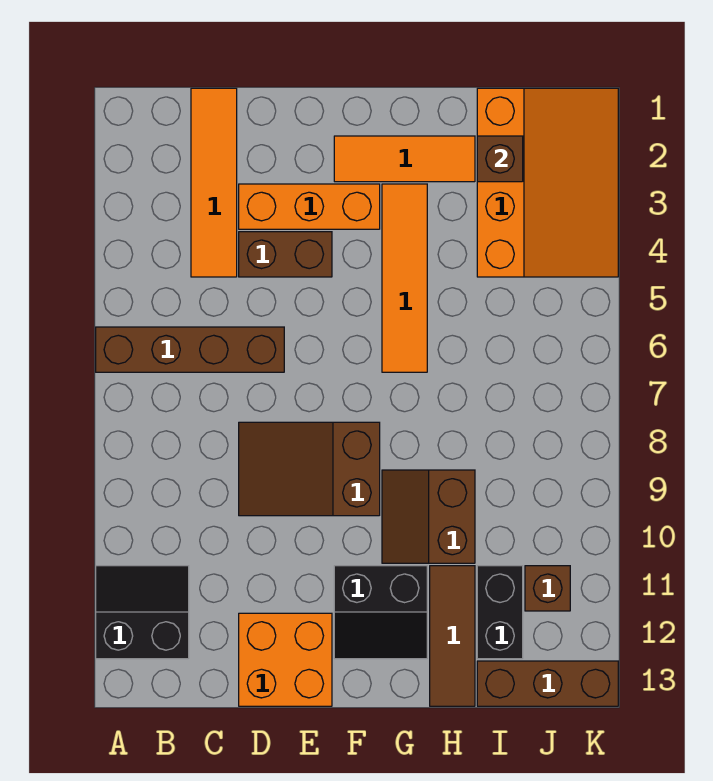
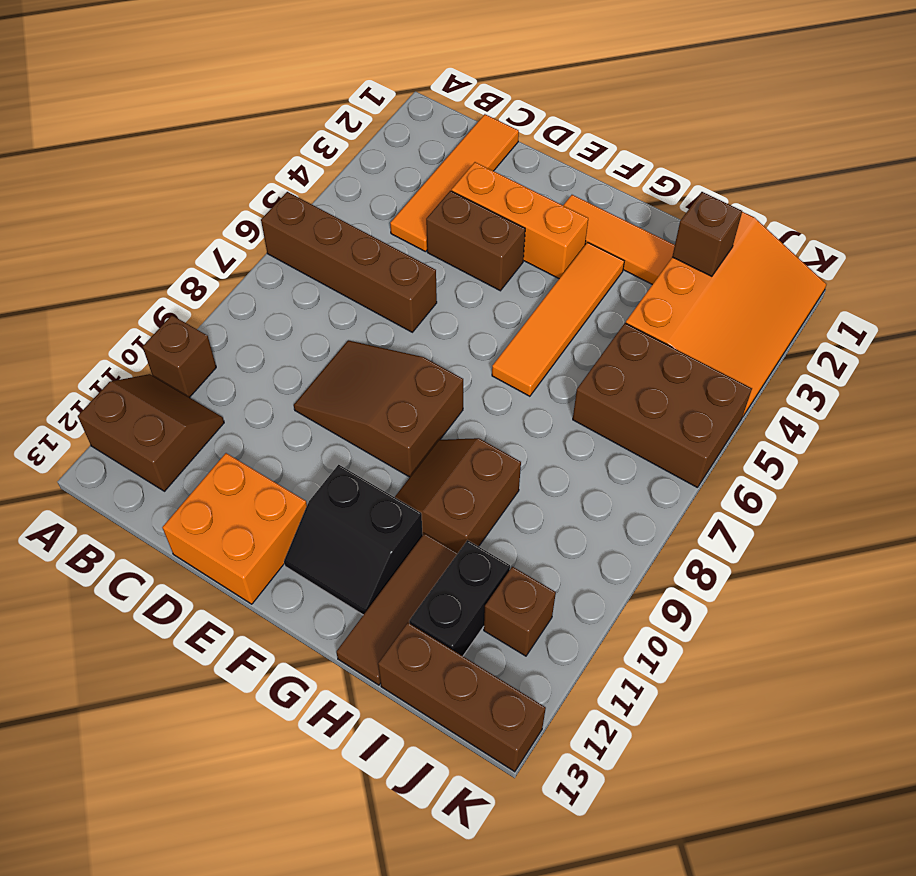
none -> brown brick A10 level 1
black slope A11:B12 level 1 top 12 -> brown slope A11:B12 level 1 top 12
none -> brown brick I5:K6 level 1

